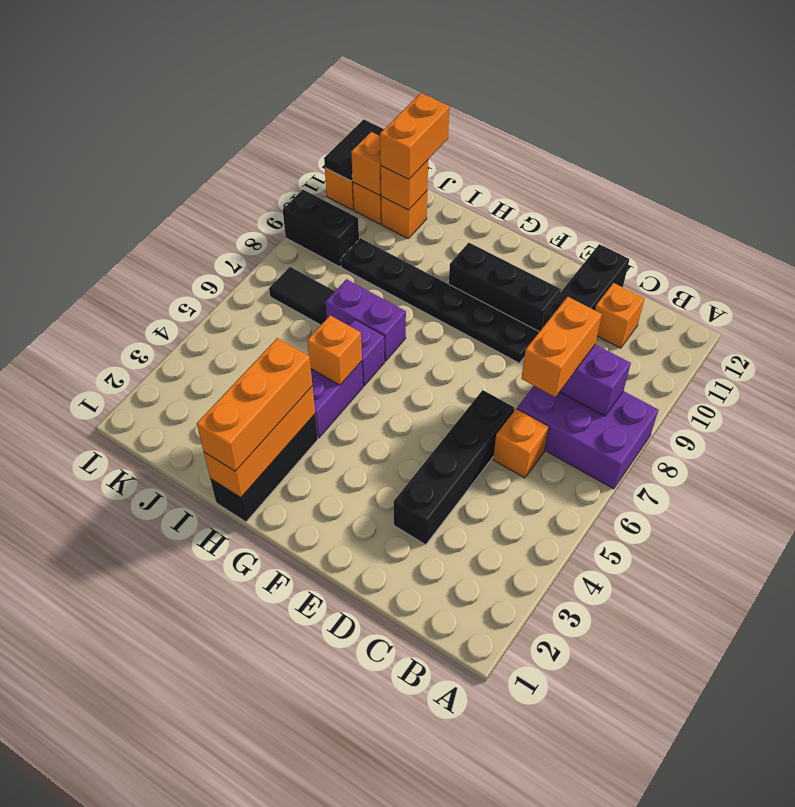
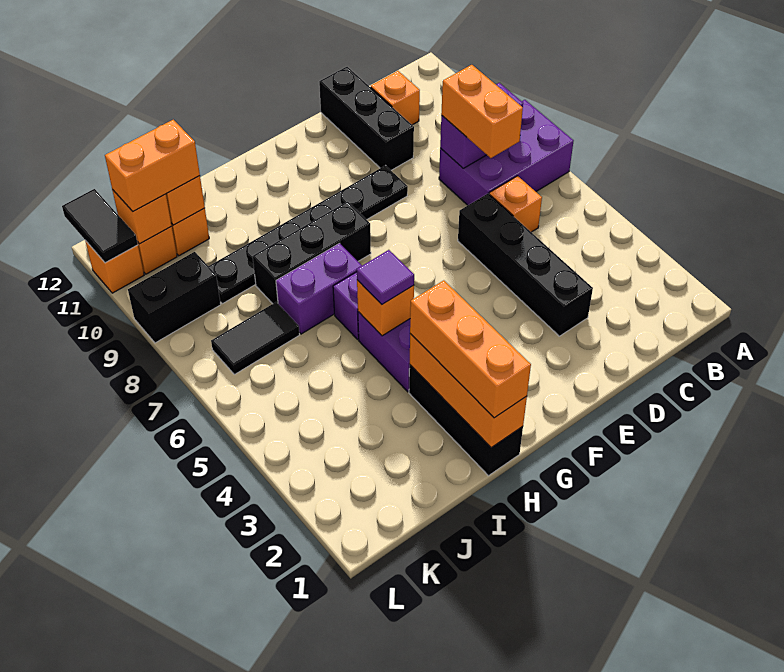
black brick E10:G10 level 1 -> black brick G8:I8 level 1
none -> purple tile H5 level 3
orange brick J11:J12 level 3 -> orange brick J11:K11 level 3

